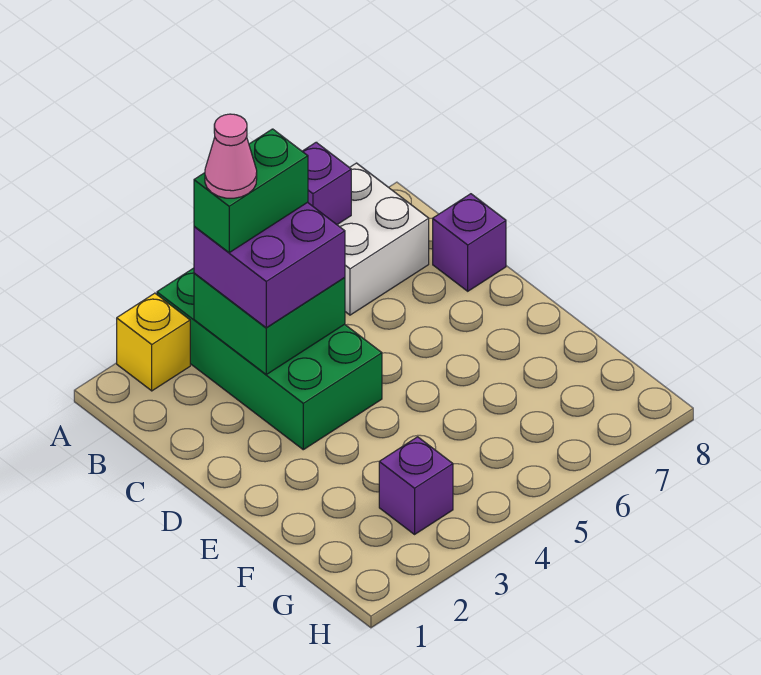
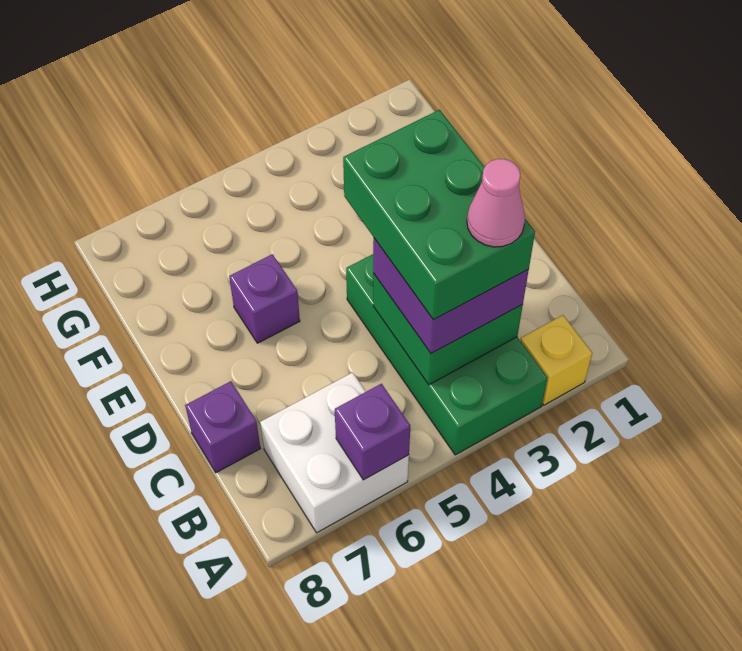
green brick B3:B4 level 4 -> green brick B3:D4 level 4
purple brick G3 level 1 -> purple brick E6 level 1

